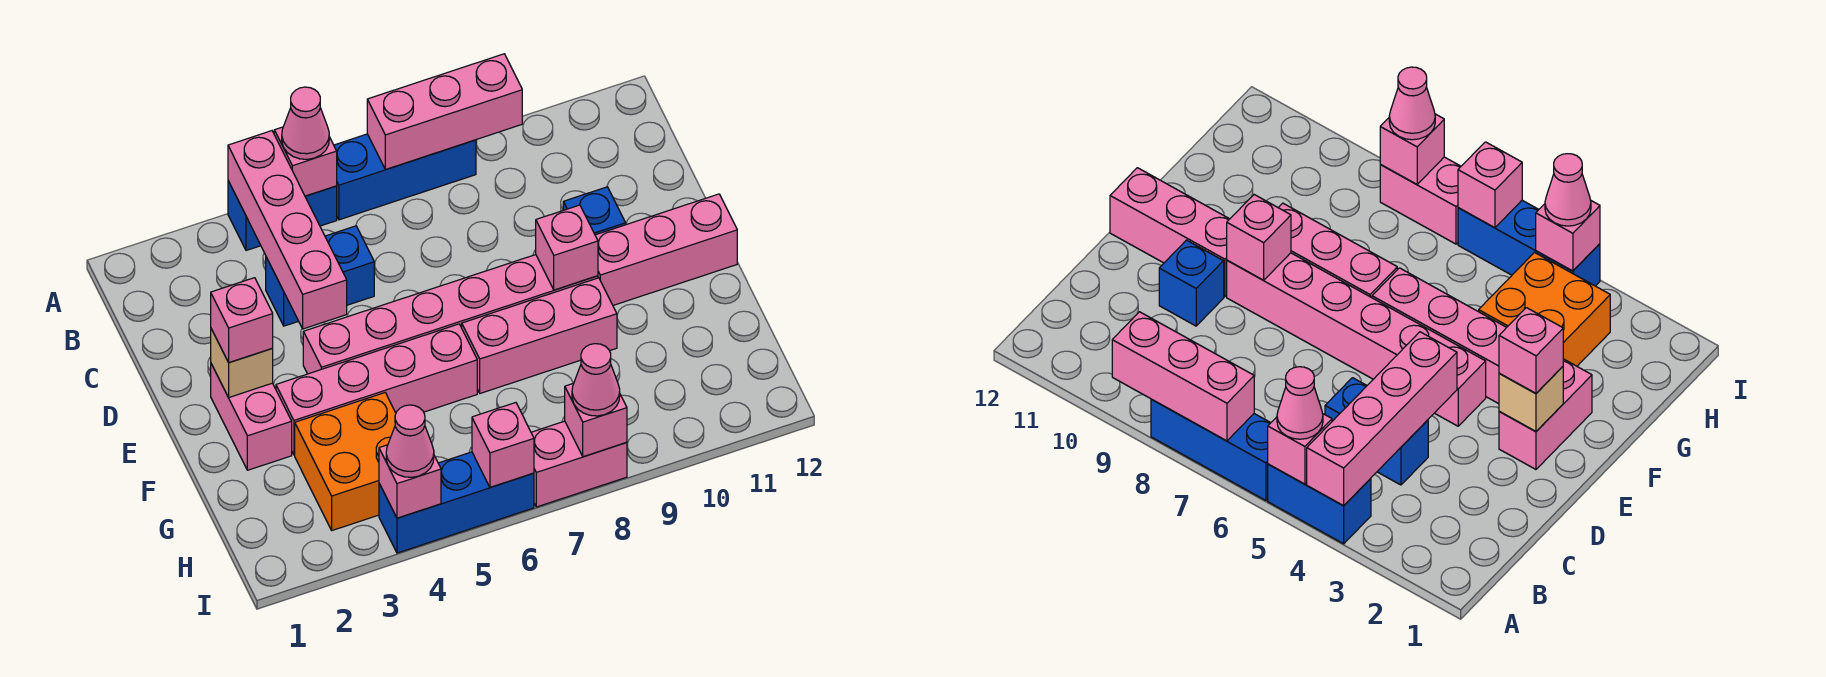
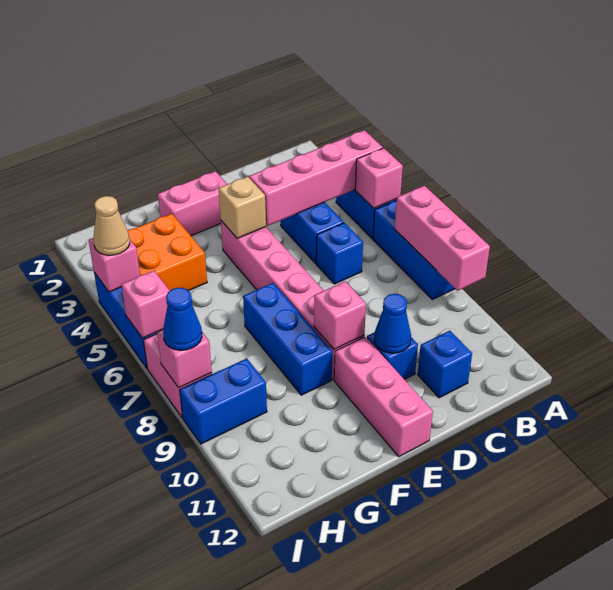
pink cone A5 level 3 -> none
none -> blue brick C6 level 1
none -> blue brick C11 level 1
none -> blue cone D10 level 2
tan brick E2 level 2 -> tan brick E4 level 2
pink brick E2 level 3 -> none
pink brick F3:F6 level 1 -> none
pink brick F7:F9 level 1 -> blue brick F7:F9 level 1
none -> blue brick H9:I9 level 1
pink cone I4 level 3 -> tan cone I4 level 3
pink cone I8 level 3 -> blue cone I8 level 3

